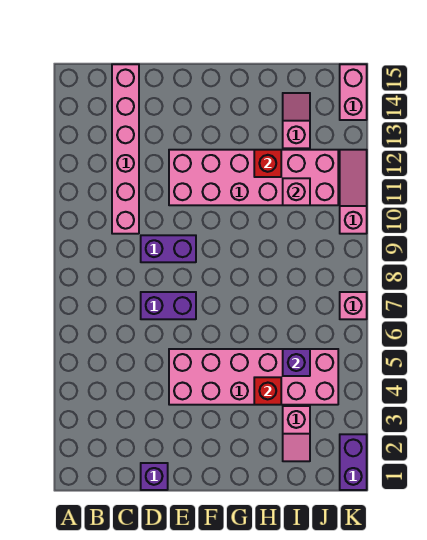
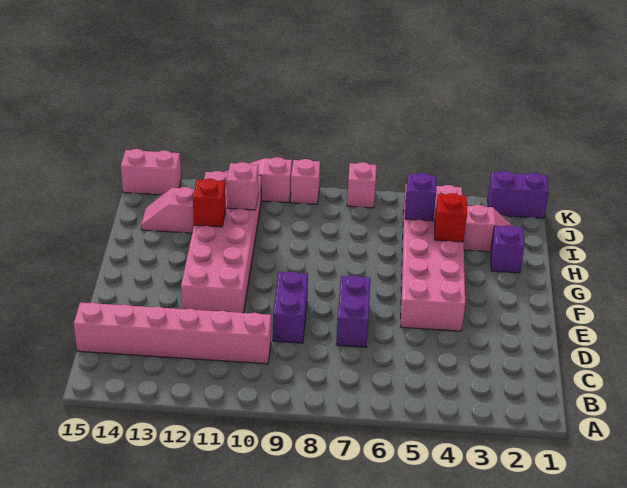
purple brick D1 level 1 -> purple brick H2 level 1
none -> pink brick K9 level 1

